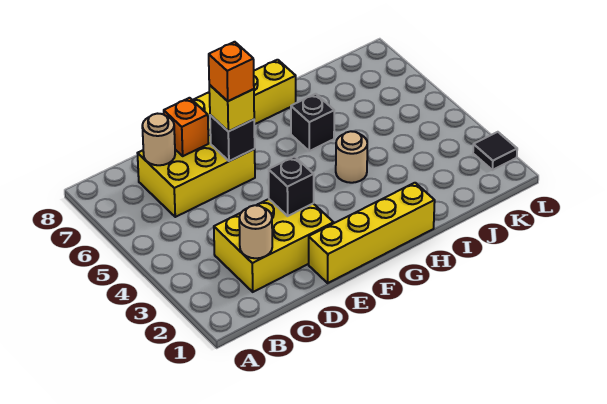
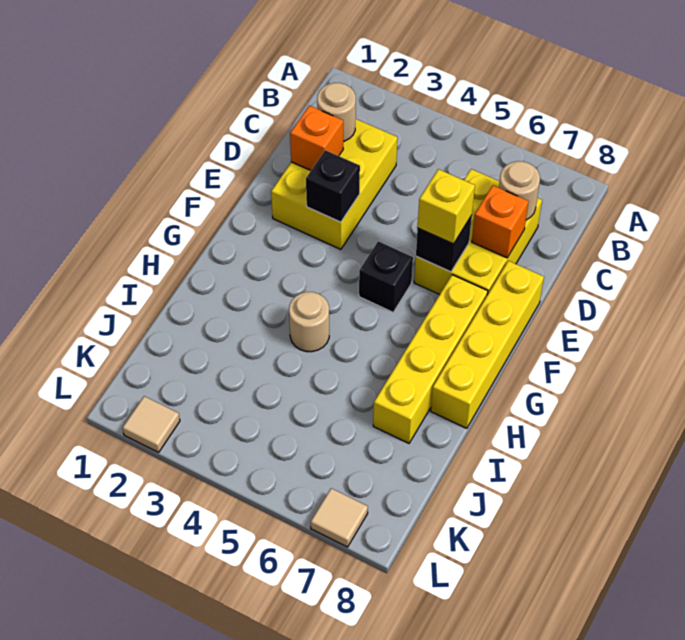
yellow brick E1:H1 level 1 -> yellow brick F7:I7 level 1
orange brick E6 level 4 -> orange brick D2 level 2
black brick H6 level 1 -> black brick F5 level 1
black tile L2 level 1 -> tan tile L2 level 1
none -> tan tile L7 level 1

